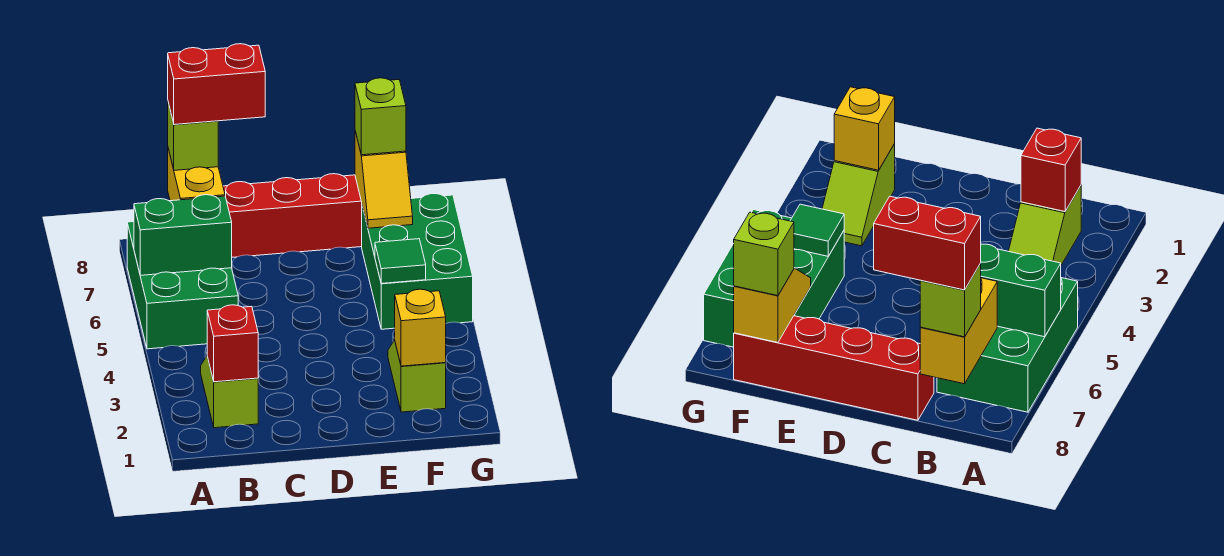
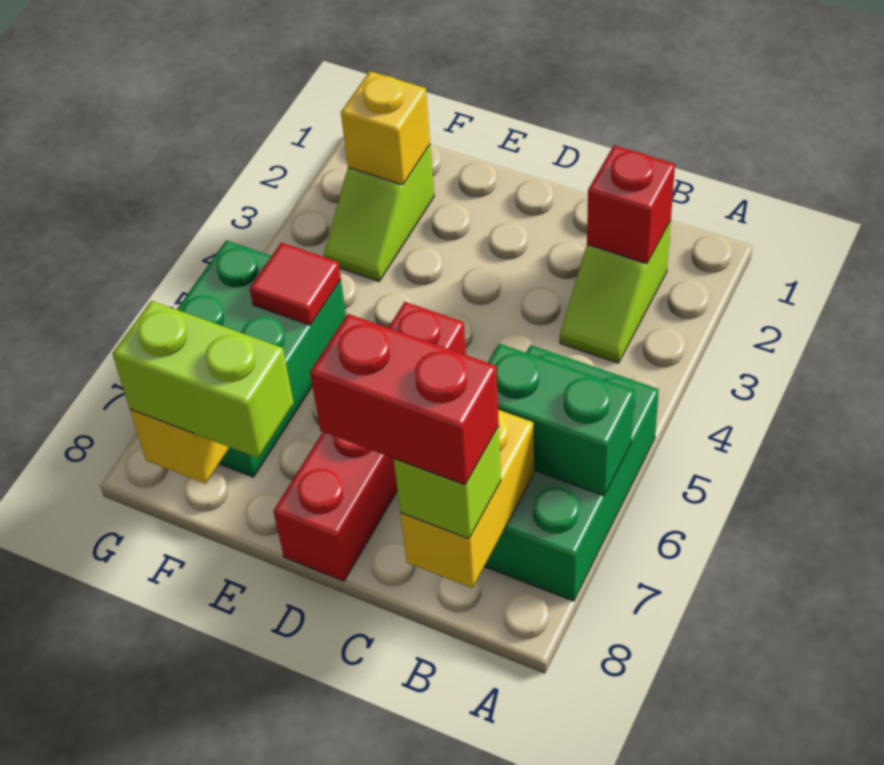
red brick C8:F8 level 1 -> red brick D5:D8 level 1
green tile F5 level 2 -> red tile F5 level 2
lime brick F8 level 3 -> lime brick E8:F8 level 3

